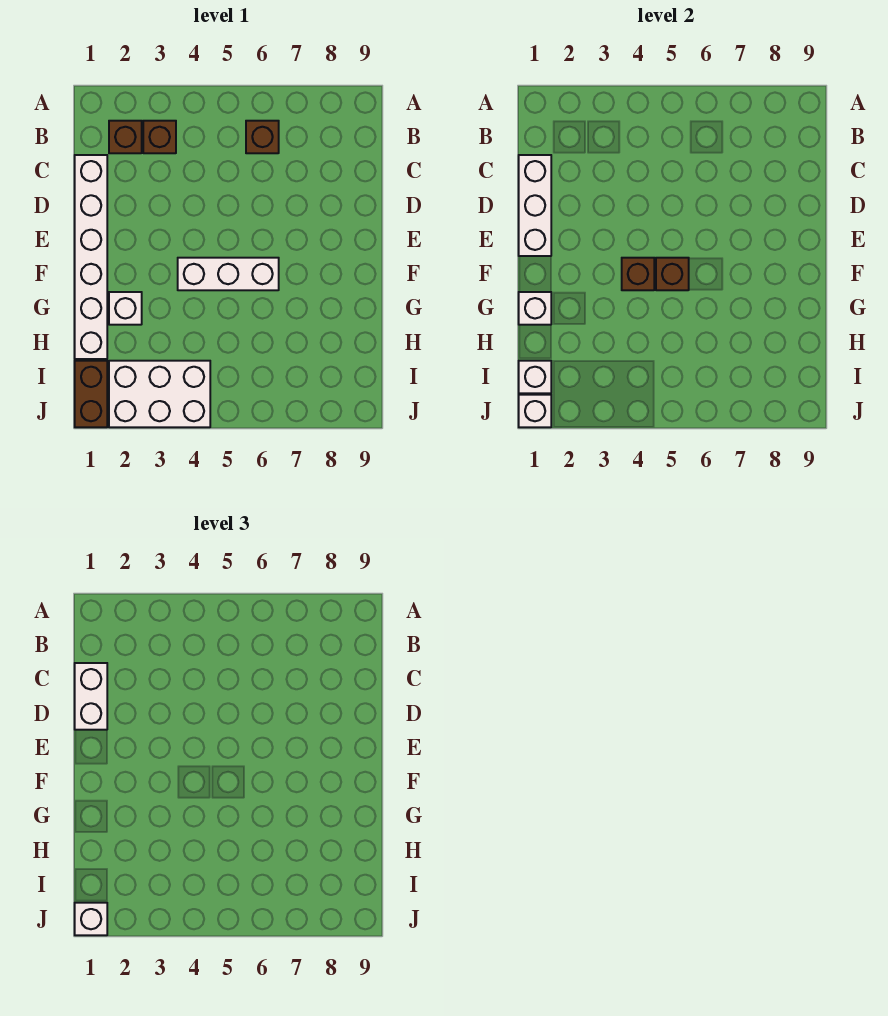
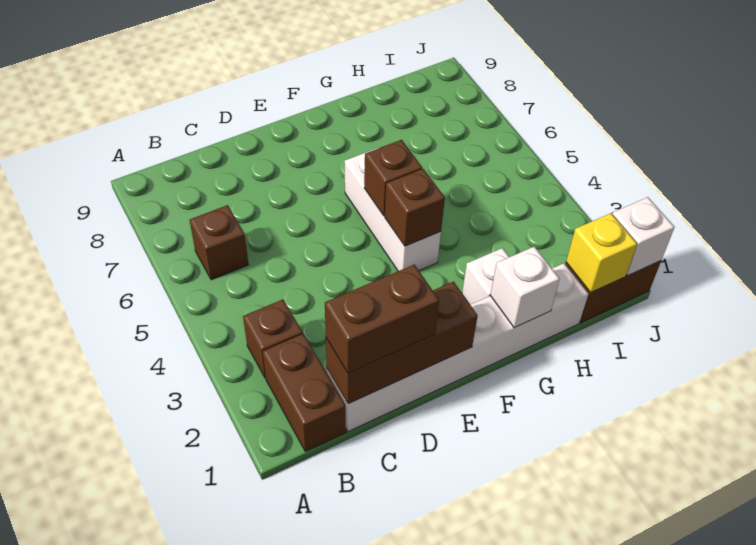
brown brick B2 level 1 -> brown brick B1:B2 level 1
white brick C1:E1 level 2 -> brown brick C1:E1 level 2
white brick C1:D1 level 3 -> brown brick C1:D1 level 3
white brick I1 level 2 -> yellow brick I1 level 2
white brick I2:J4 level 1 -> none
white brick J1 level 3 -> none

